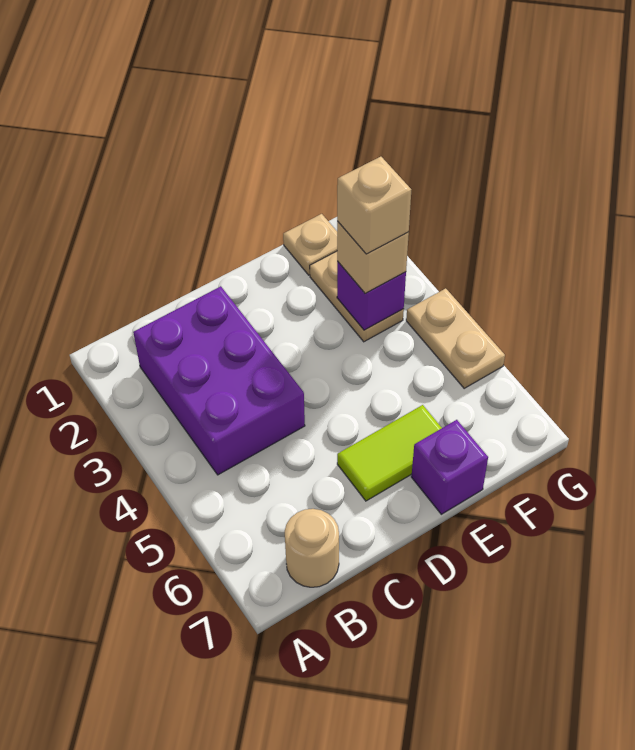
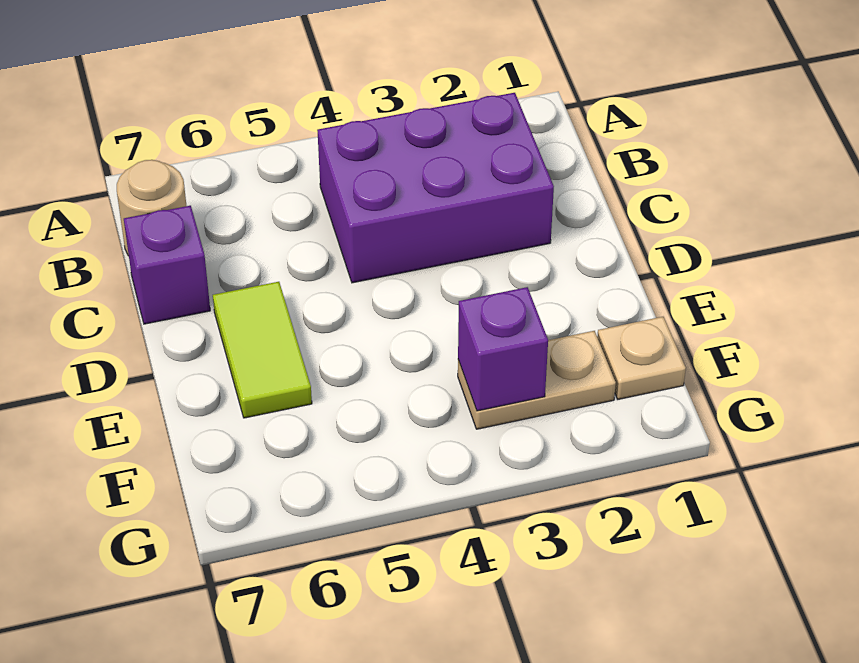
purple brick E7 level 1 -> purple brick C7 level 1
tan brick F3 level 3 -> none
tan brick F3 level 4 -> none
tan plate G4:G5 level 1 -> none

